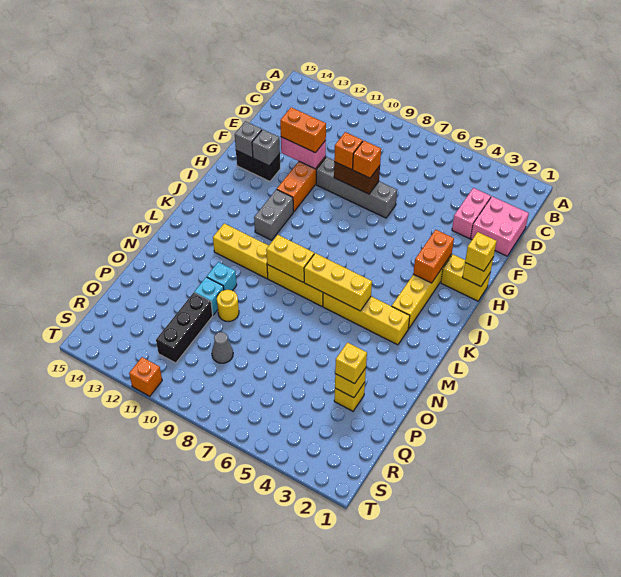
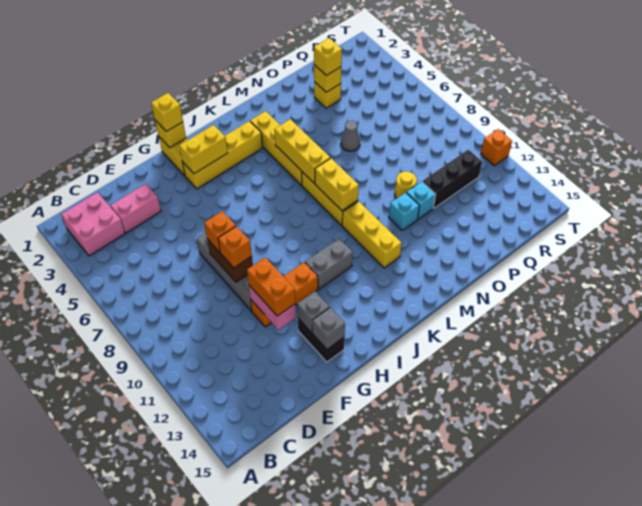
pink brick D1:E2 level 1 -> pink brick B2:C3 level 1
orange brick H3:I3 level 2 -> yellow brick H3:I3 level 2
grey cone Q9 level 1 -> grey cone O6 level 1

